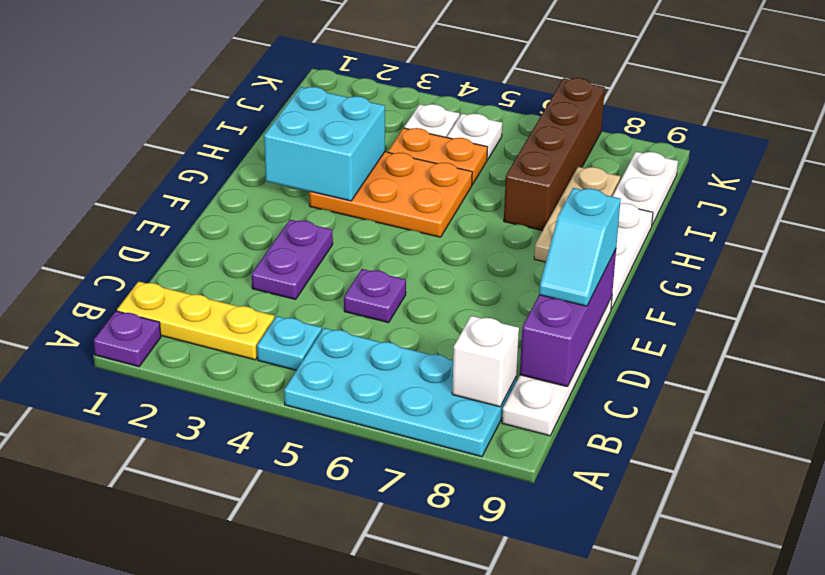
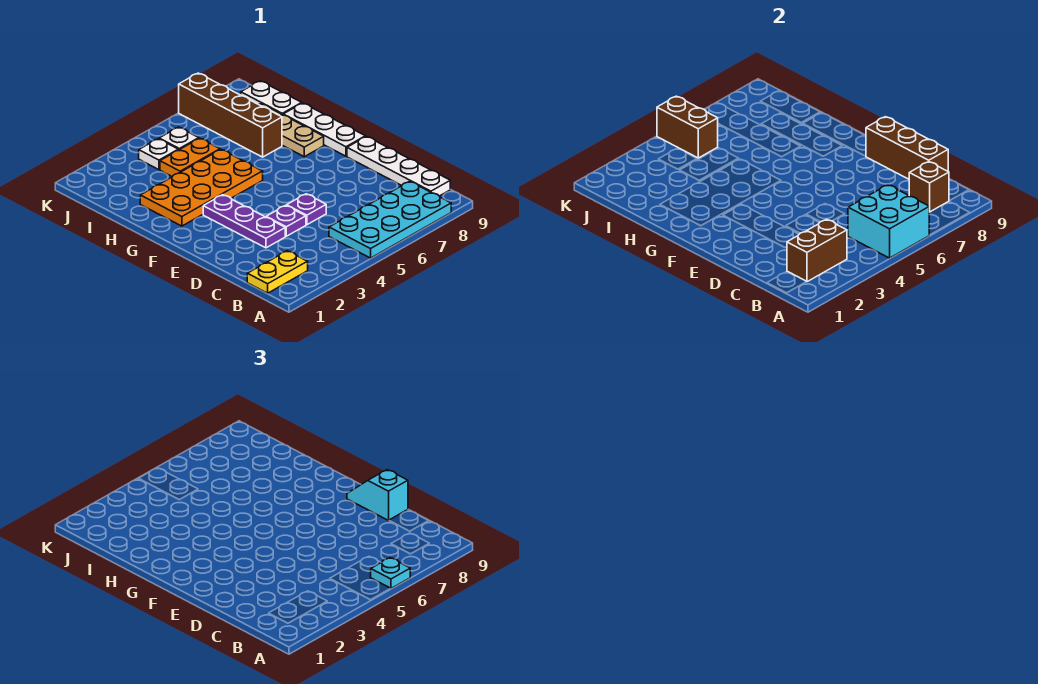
purple plate A1 level 1 -> purple plate D4 level 1
yellow plate B1:B3 level 1 -> yellow plate B1:B2 level 1
none -> brown brick B2:B3 level 2
cyan plate B4 level 1 -> cyan plate A6 level 3
white brick B8 level 2 -> brown brick B8 level 2
purple brick C9:E9 level 2 -> brown brick C9:E9 level 2
purple plate D3:E3 level 1 -> purple plate D3:F3 level 1
cyan slope D9:E9 level 3 top E -> cyan slope D9:E9 level 3 top D
cyan brick G2:H3 level 2 -> cyan brick A5:B6 level 2
orange plate G3:H5 level 1 -> orange plate G2:H5 level 1
none -> brown brick J5:K5 level 2

